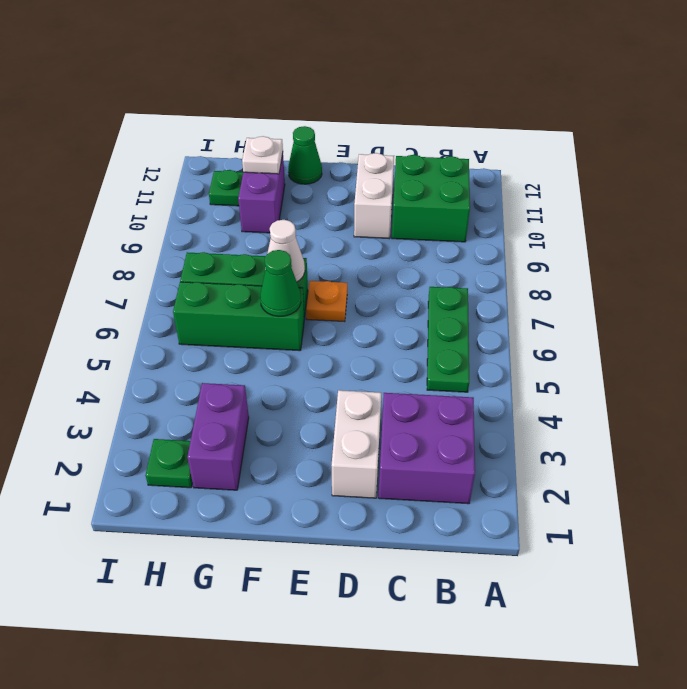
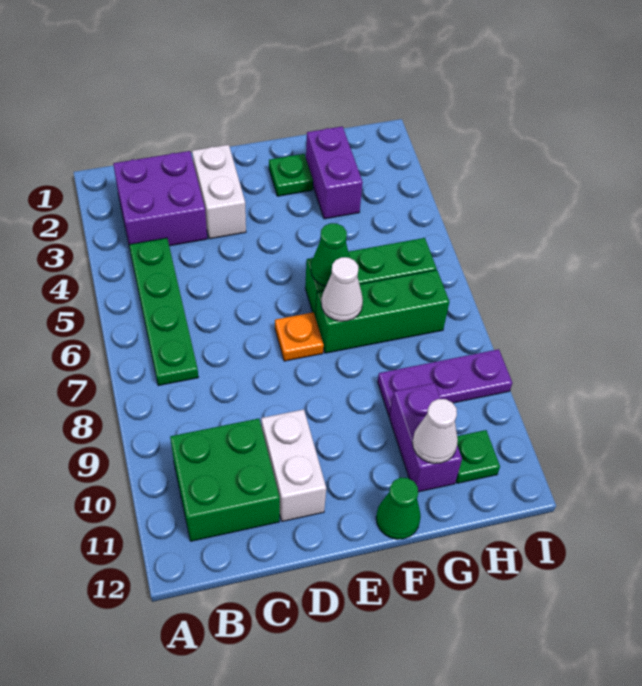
green plate B5:B7 level 1 -> green plate B4:B7 level 1
none -> purple plate G9:I9 level 1
white plate G11 level 2 -> white cone G11 level 2
green plate H2 level 1 -> green plate F2 level 1

